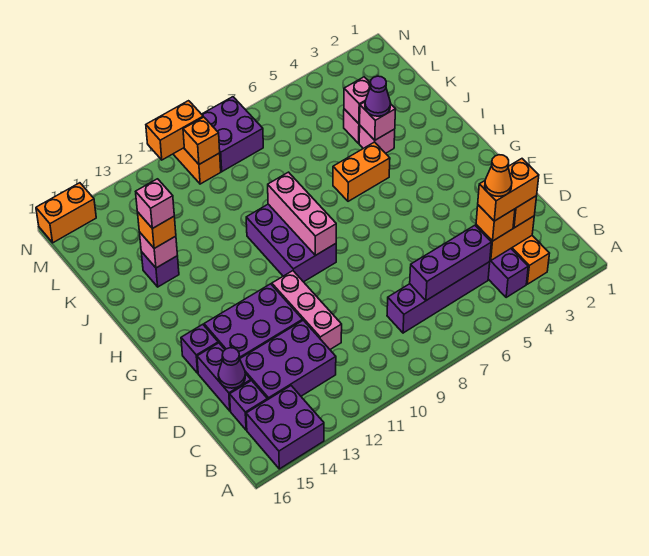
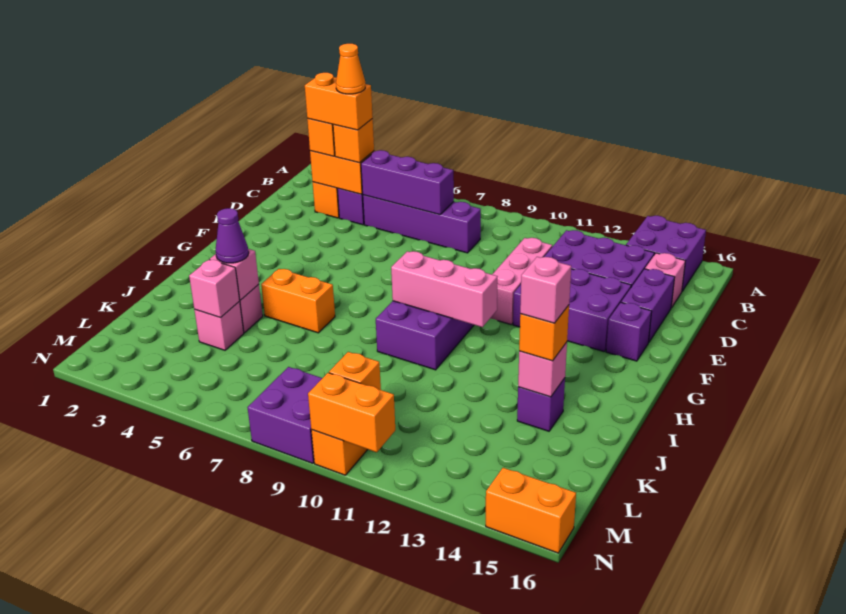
purple brick C15 level 1 -> pink brick C15 level 1
purple cone D15 level 2 -> none
pink brick G9:I9 level 2 -> pink brick H9:H11 level 2

